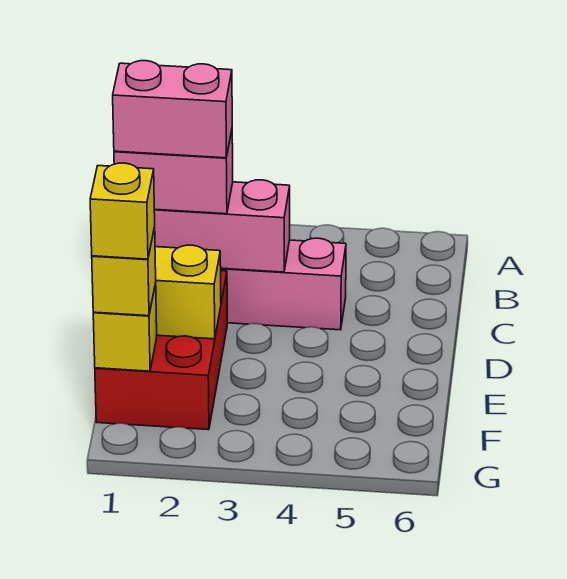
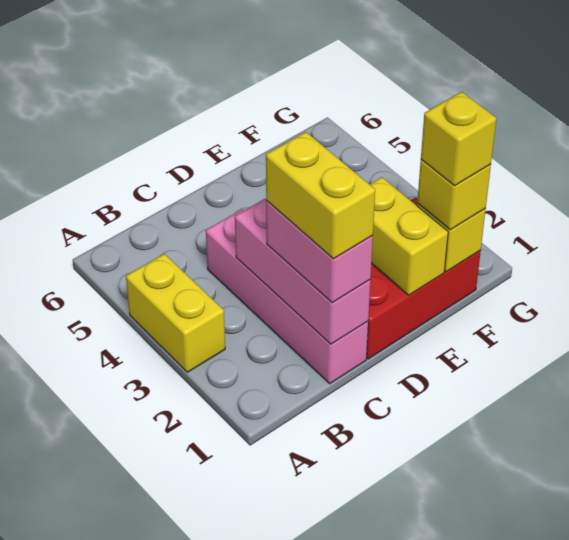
none -> yellow brick A3:A4 level 1
pink brick C1:C2 level 4 -> yellow brick C1:C2 level 4

